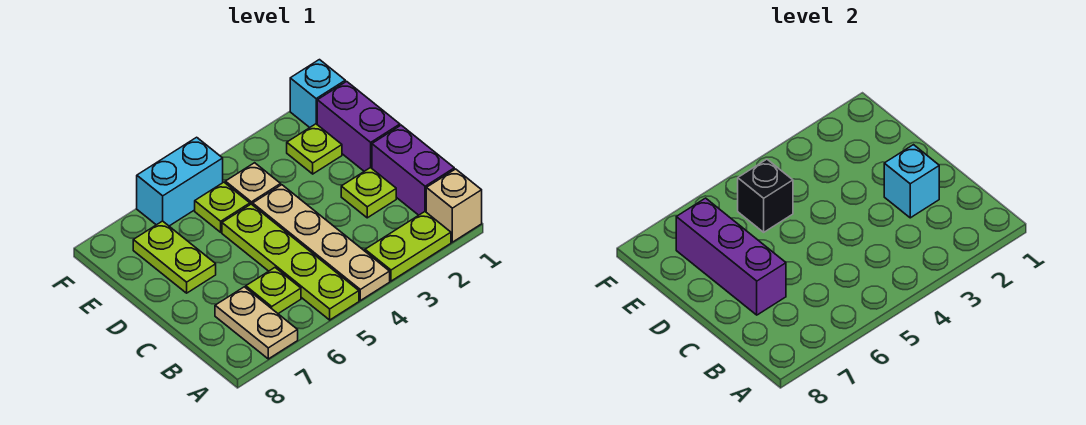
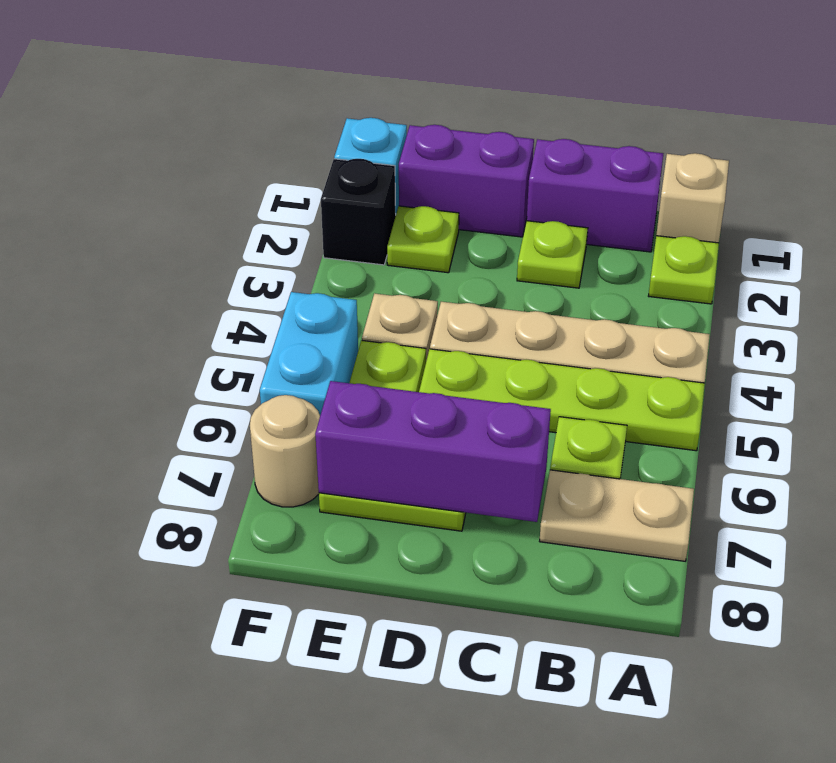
lime plate A2:A3 level 1 -> lime plate A2 level 1
cyan brick C2 level 2 -> none
black brick E5 level 2 -> black brick F2 level 1
none -> tan round brick F7 level 1

